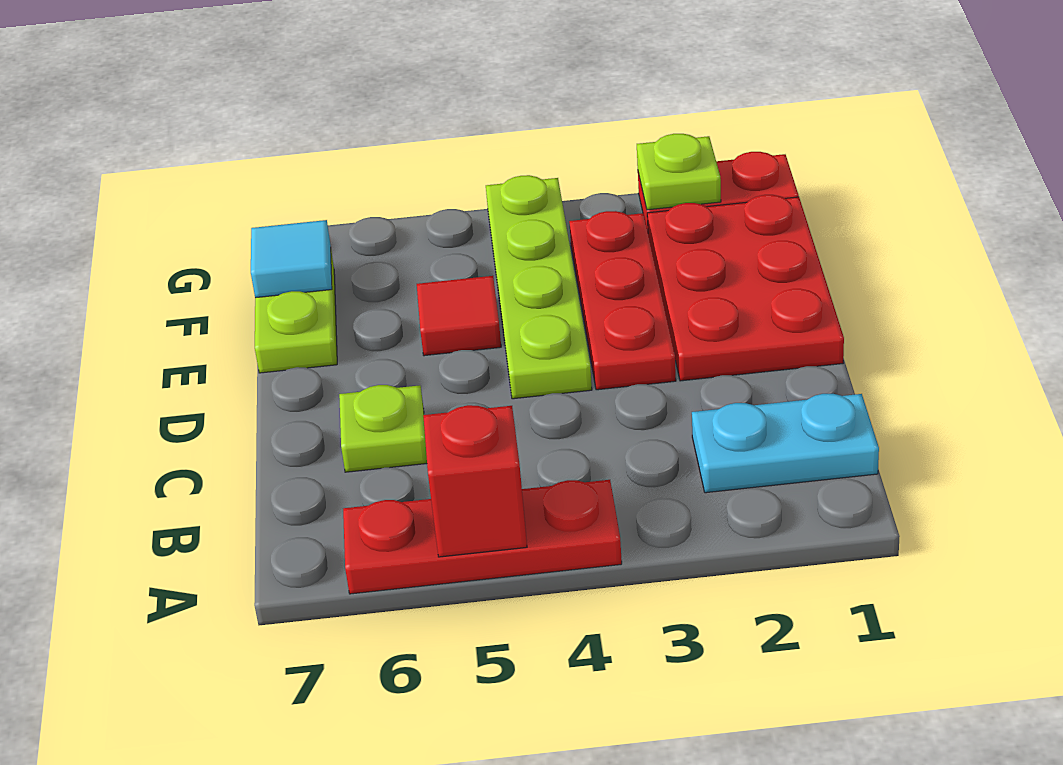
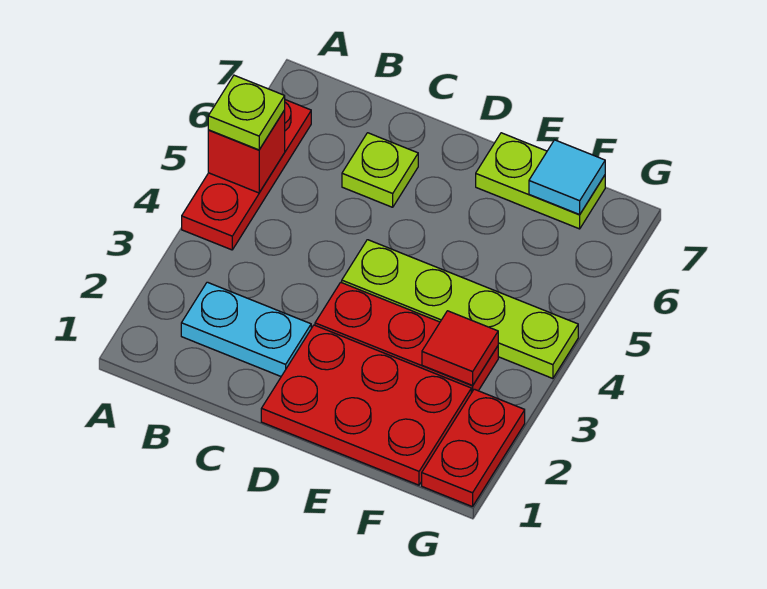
cyan plate B1:B2 level 1 -> cyan plate B2:C2 level 1
red tile E5 level 1 -> red tile F3 level 2
lime plate G2 level 2 -> lime plate A5 level 3

